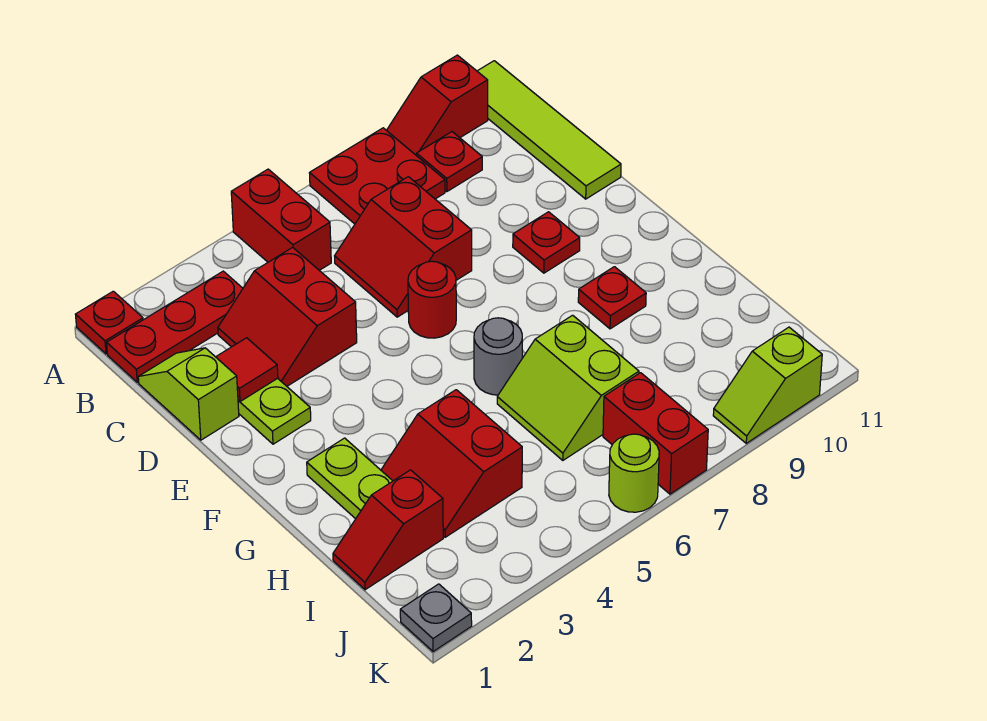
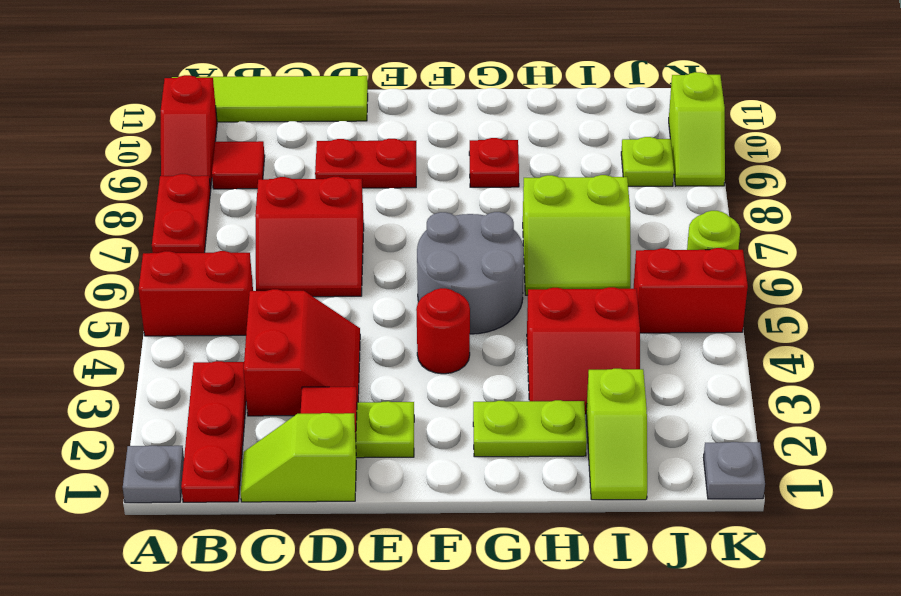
red plate A1 level 1 -> grey plate A1 level 1
red plate A7:B8 level 1 -> red plate A7:A8 level 1
red plate B9 level 1 -> red tile B9 level 1
red slope C3:D4 level 1 top 4 -> red slope C3:D4 level 1 top C
red round brick E6 level 1 -> red round brick F4 level 1
red plate E9 level 1 -> red plate D9:E9 level 1
grey round brick G6 level 1 -> grey round brick F5:G6 level 1
red slope I1:I2 level 1 top 2 -> lime slope I1:I2 level 1 top 2
red brick J7:K7 level 1 -> red brick J5:K5 level 1
none -> lime plate J9 level 1

